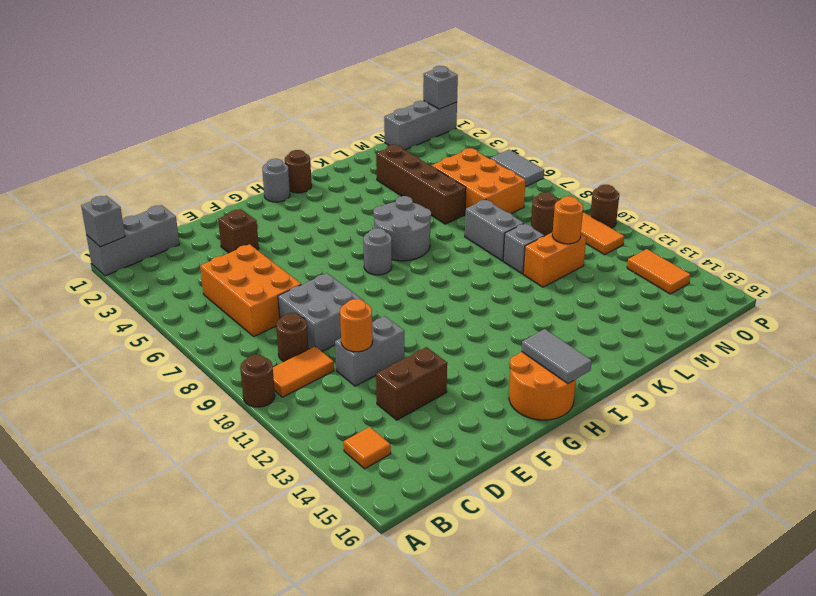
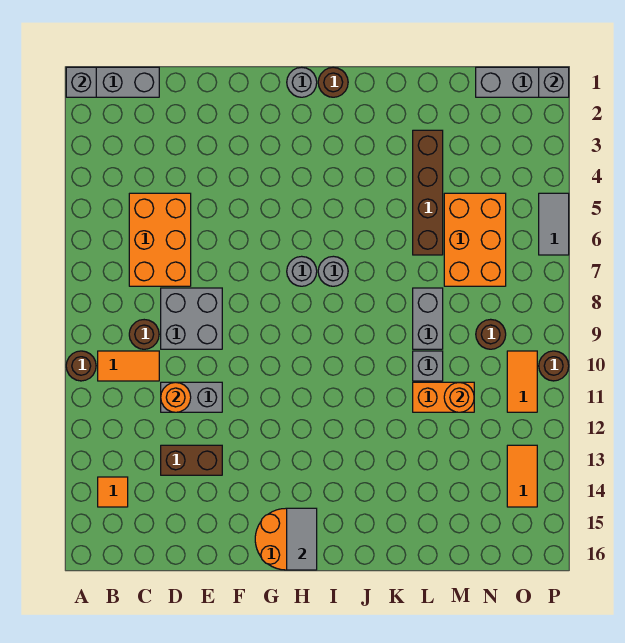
brown brick E3 level 1 -> none
grey round brick I6:J7 level 1 -> grey round brick I7 level 1

